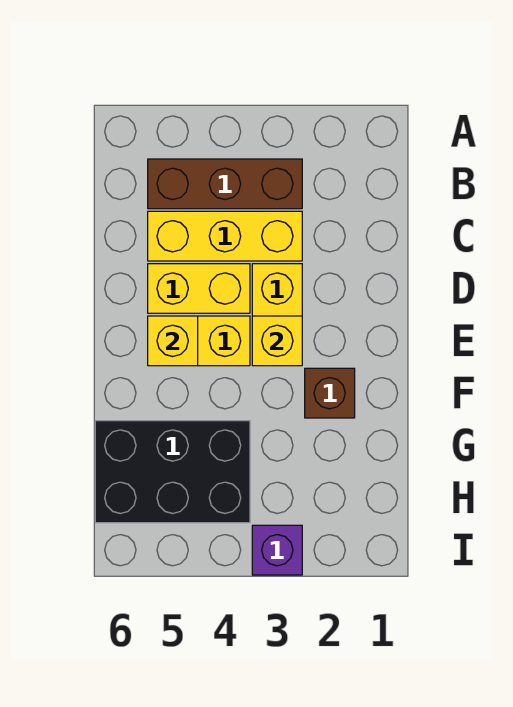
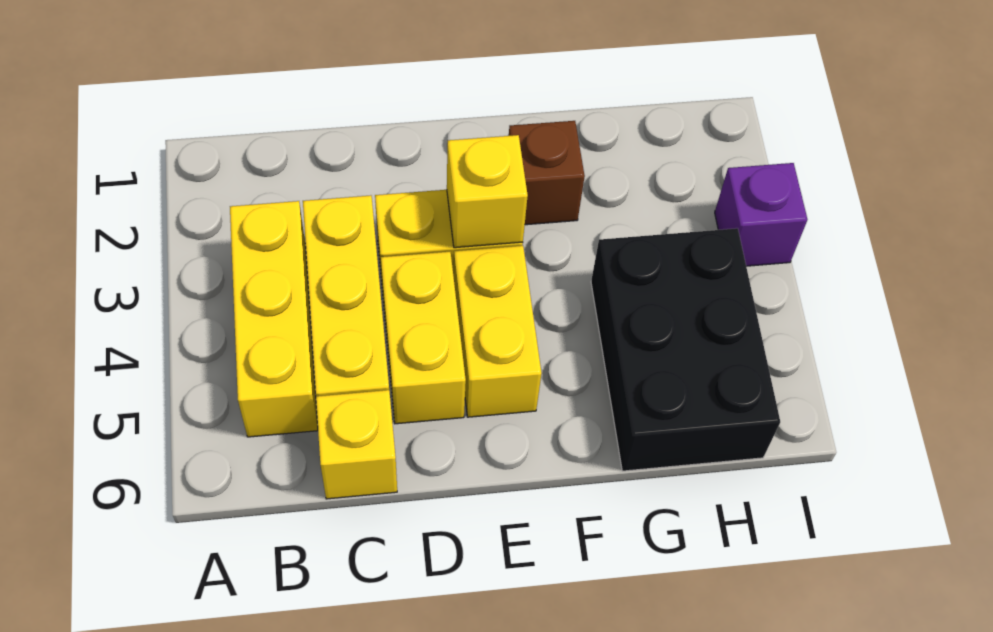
brown brick B3:B5 level 1 -> yellow brick B3:B5 level 1
yellow brick E5 level 2 -> yellow brick C6 level 1

